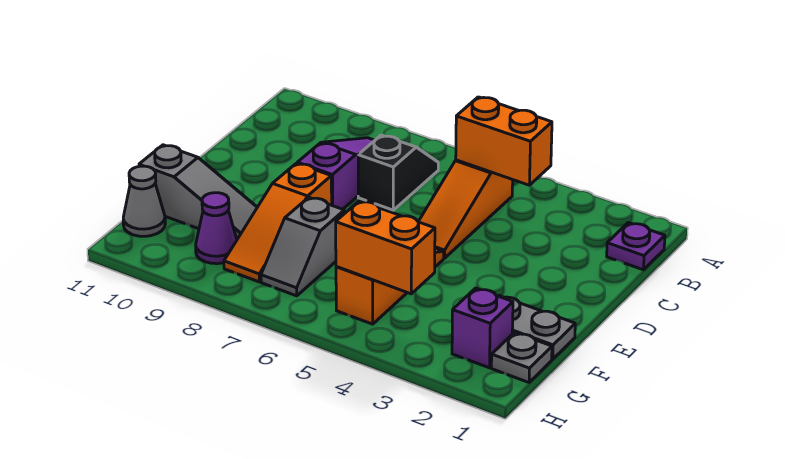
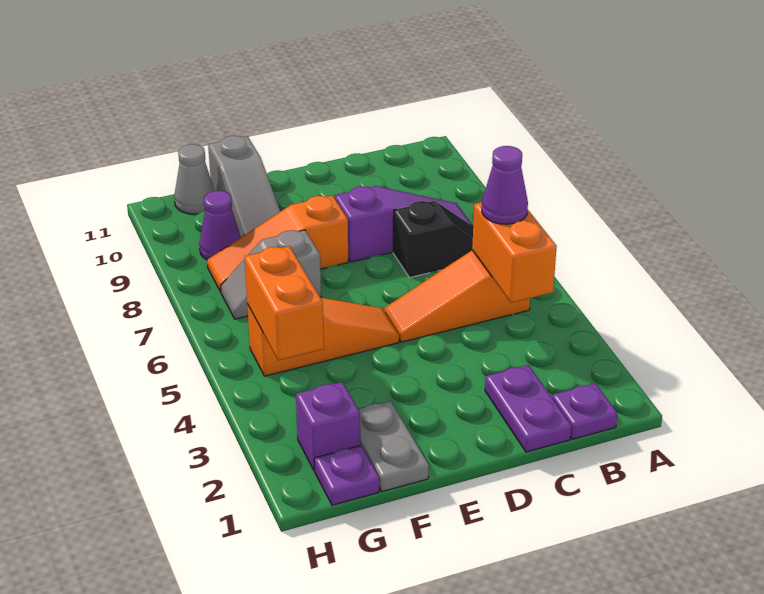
none -> purple cone B5 level 3
none -> purple plate C1:C2 level 1
grey plate G1 level 1 -> purple plate G1 level 1

